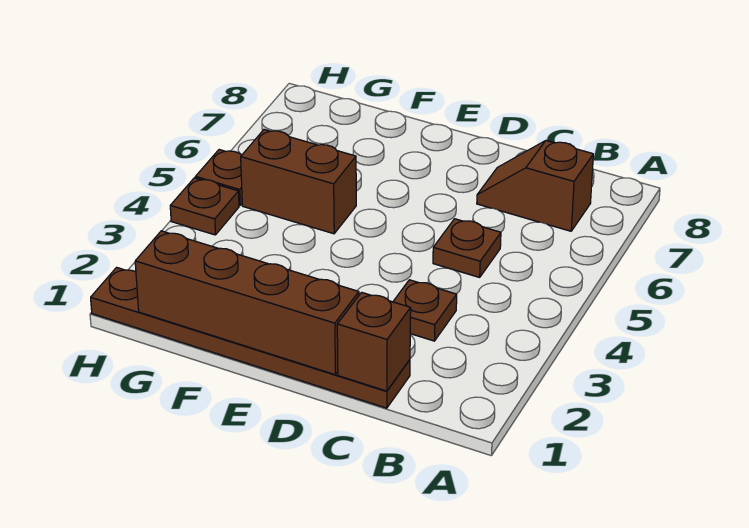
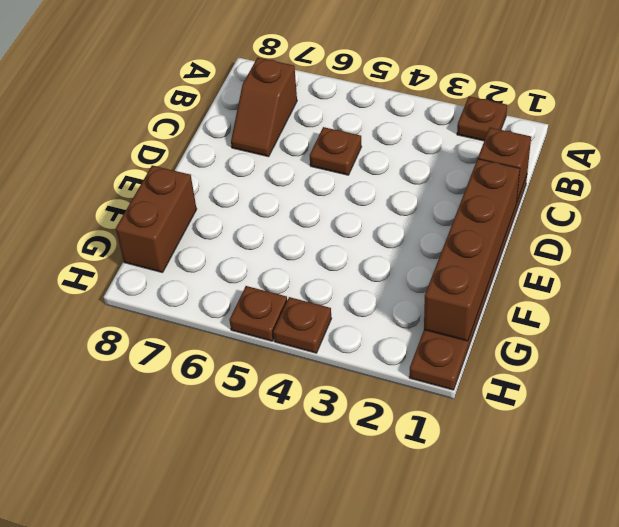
brown plate C3 level 1 -> brown plate A2 level 1
brown brick F5:G5 level 1 -> brown brick F8:G8 level 1

